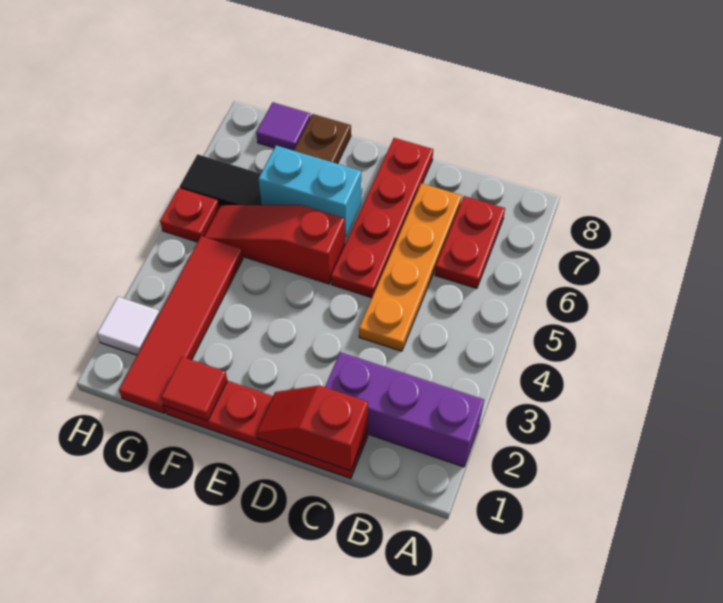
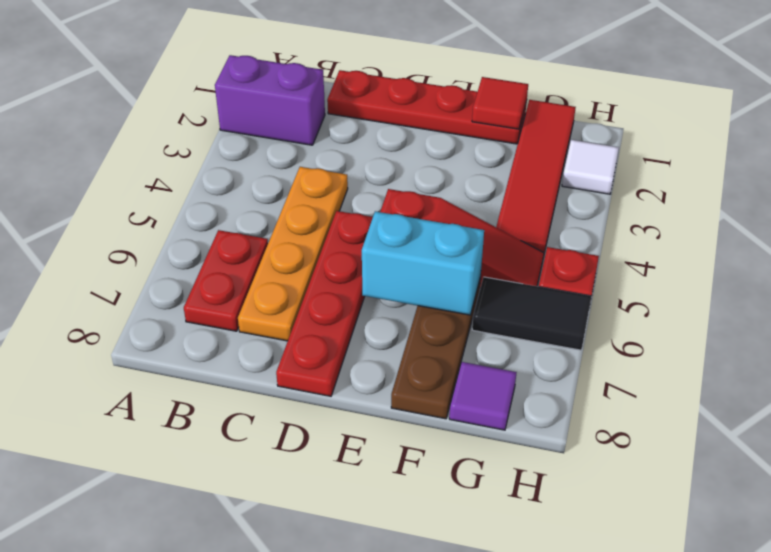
purple brick A2:C2 level 1 -> purple brick A2:B2 level 1
red slope C1:D1 level 2 top C -> none

